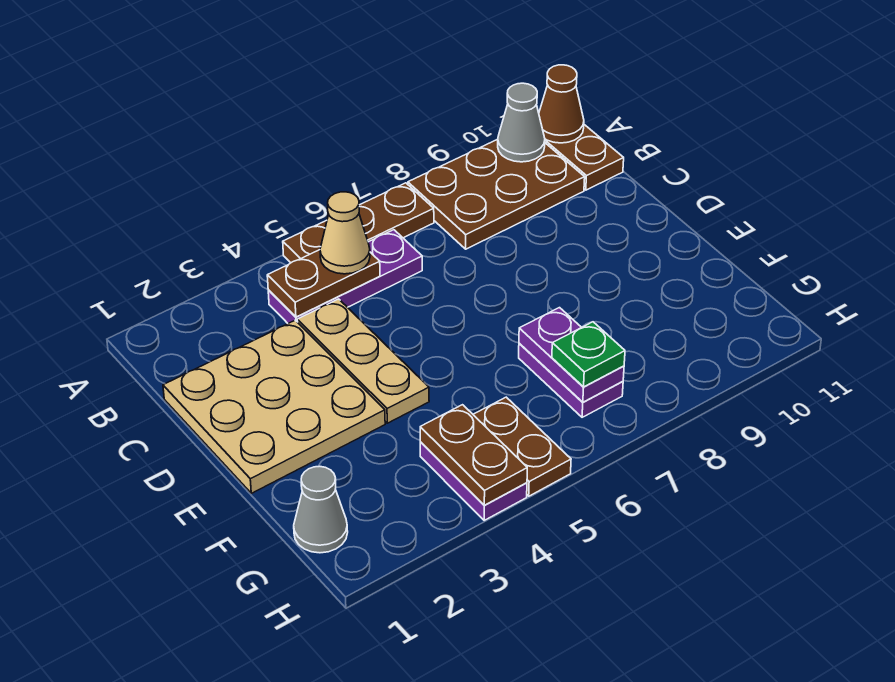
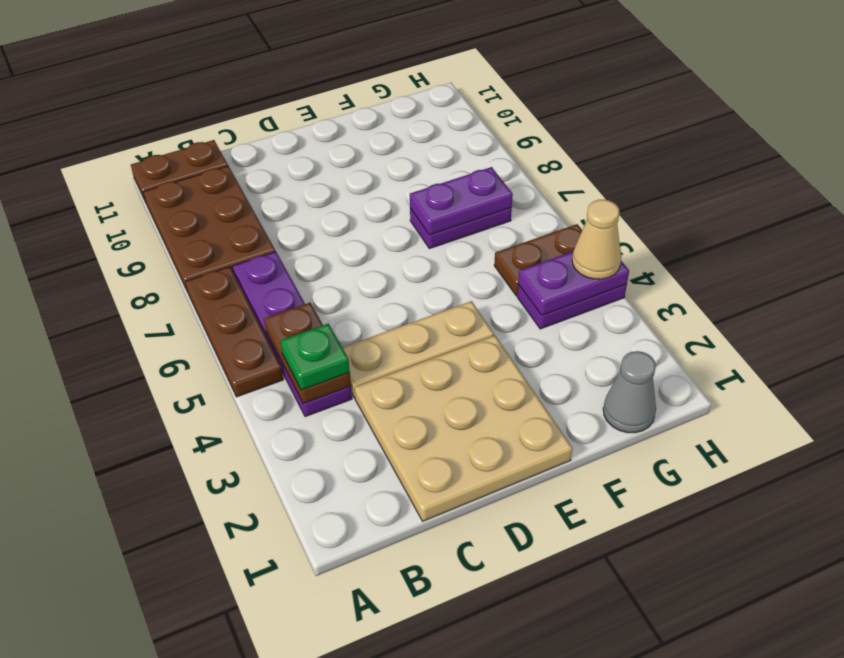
grey cone A10 level 2 -> none
brown cone A11 level 2 -> none
purple plate B4:B6 level 1 -> purple plate B4:B7 level 1
tan cone B5 level 3 -> tan cone H4 level 3
brown plate G4:H4 level 2 -> purple plate G4:H4 level 2
green plate G7 level 3 -> green plate B4 level 3

